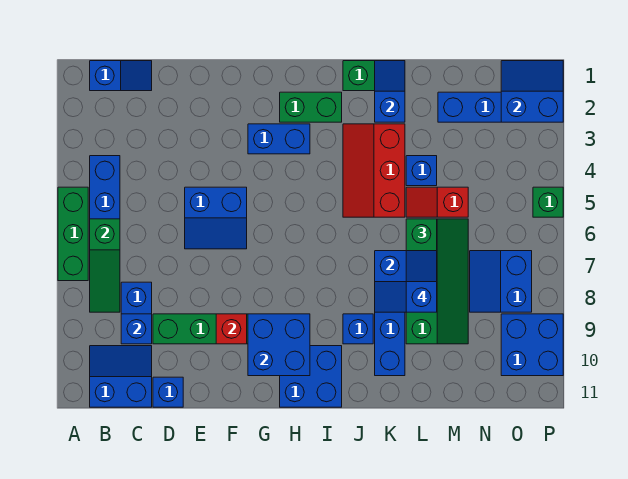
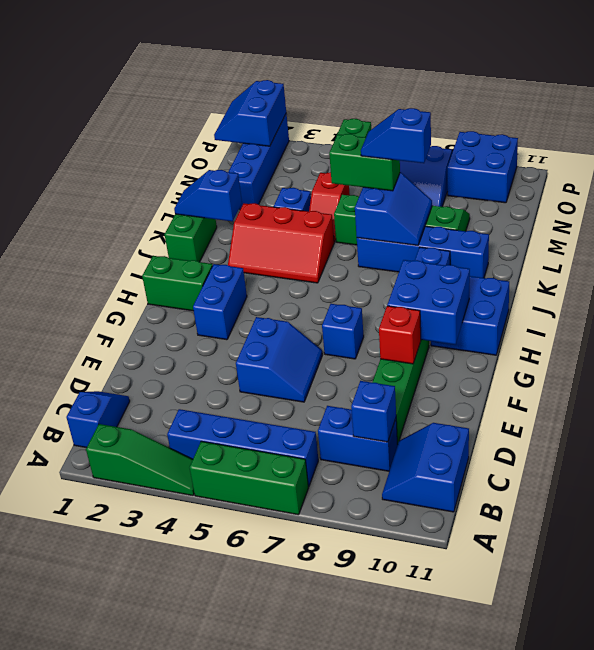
green slope B6:B8 level 2 top 6 -> green slope A2:A4 level 1 top 2
blue brick D11 level 1 -> blue brick G7 level 1
green brick H2:I2 level 1 -> green brick H1:H2 level 1

